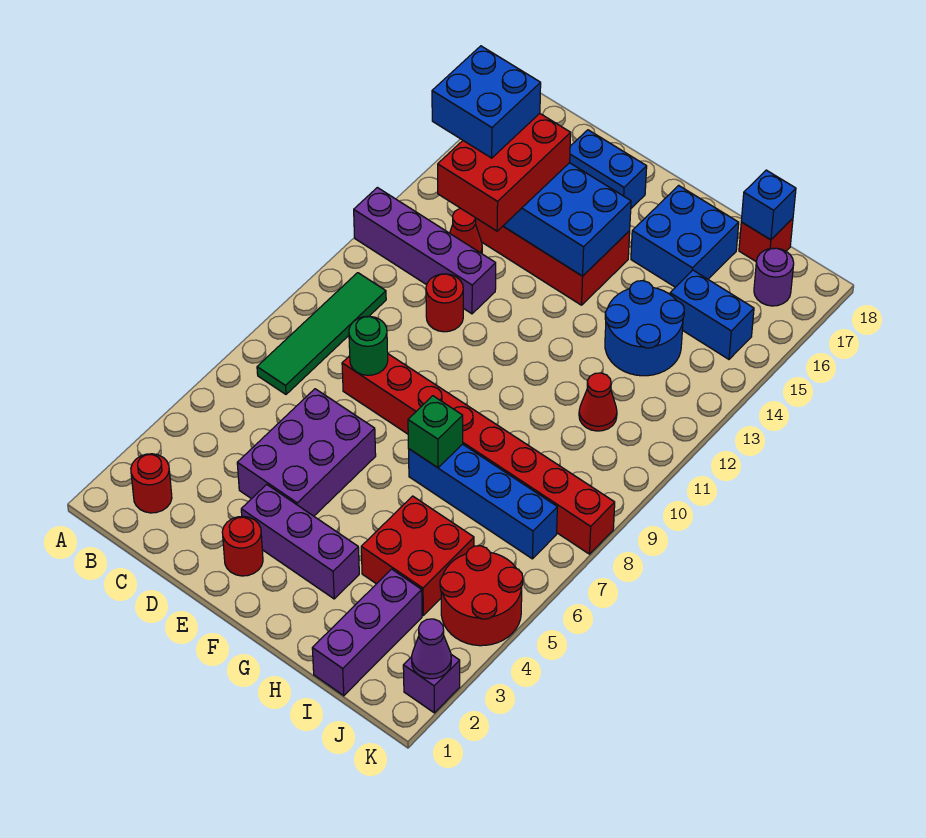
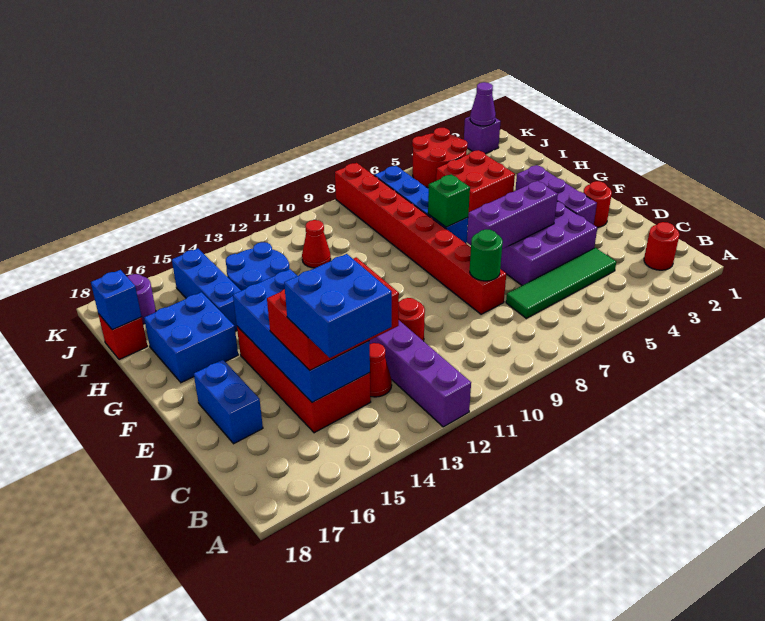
green tile B7:B10 level 1 -> green tile C4:C7 level 1
purple brick I1:I3 level 1 -> purple brick E5:E7 level 2
blue brick I15:J15 level 1 -> blue brick H15:J15 level 1

